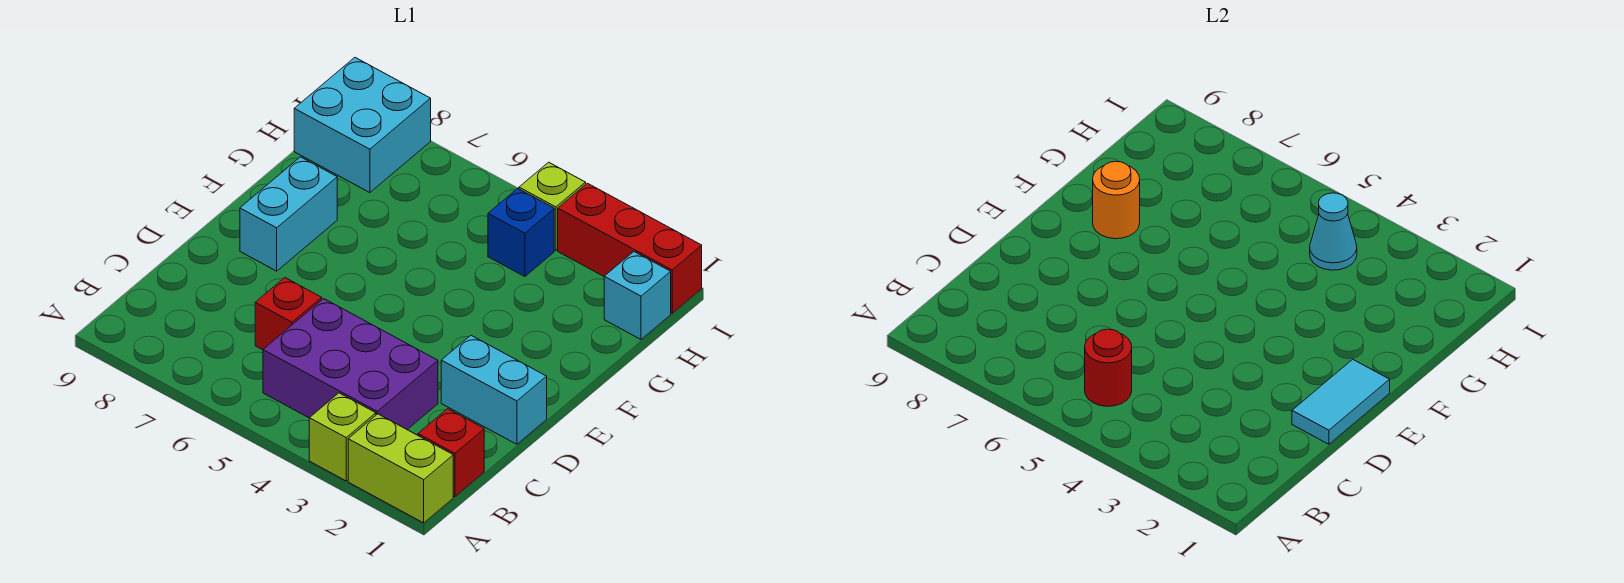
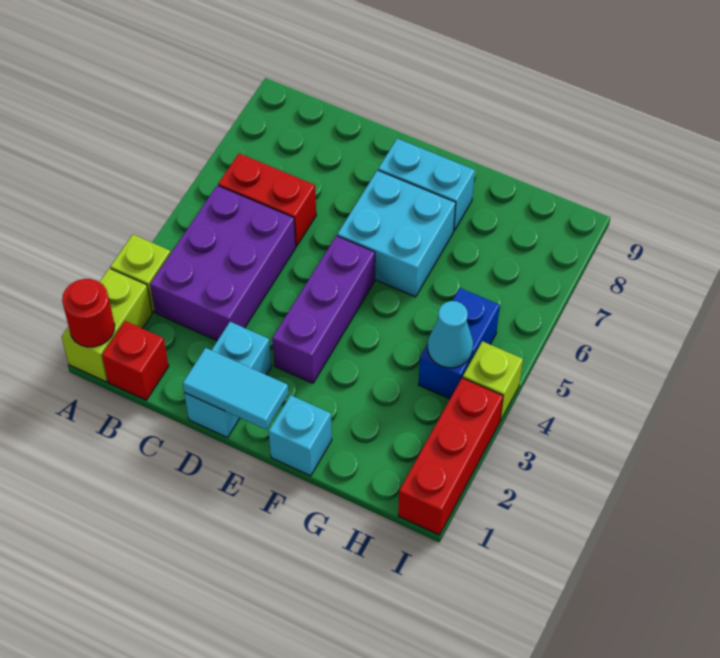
red round brick B5 level 2 -> red round brick A1 level 2
red brick C6 level 1 -> red brick B6:C6 level 1
none -> purple brick E3:E5 level 1
orange round brick F8 level 2 -> none
cyan brick H1 level 1 -> cyan brick F1 level 1
blue brick H4 level 1 -> blue brick H4:H5 level 1
cyan brick H8:I9 level 1 -> cyan brick E6:F7 level 1

